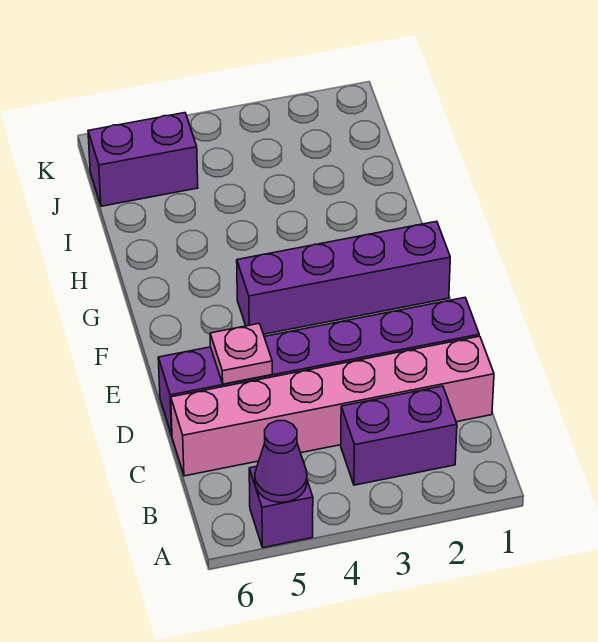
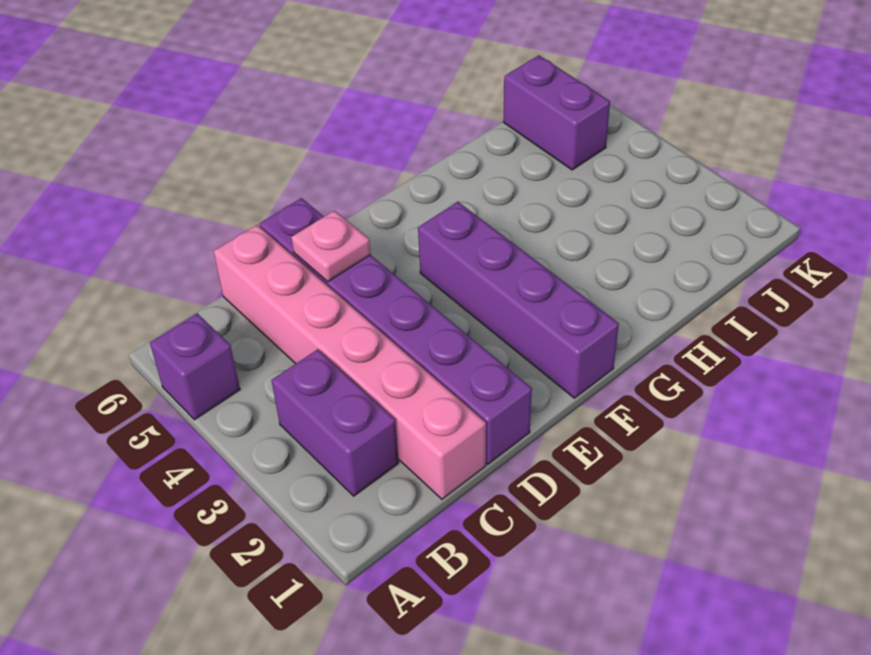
purple cone A5 level 2 -> none

